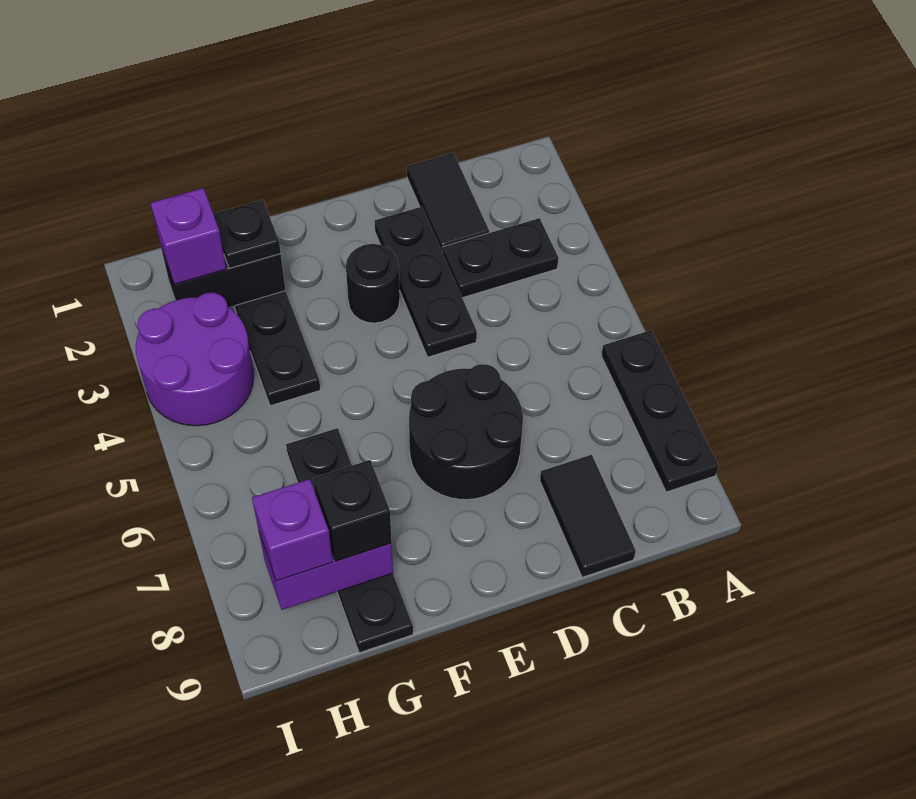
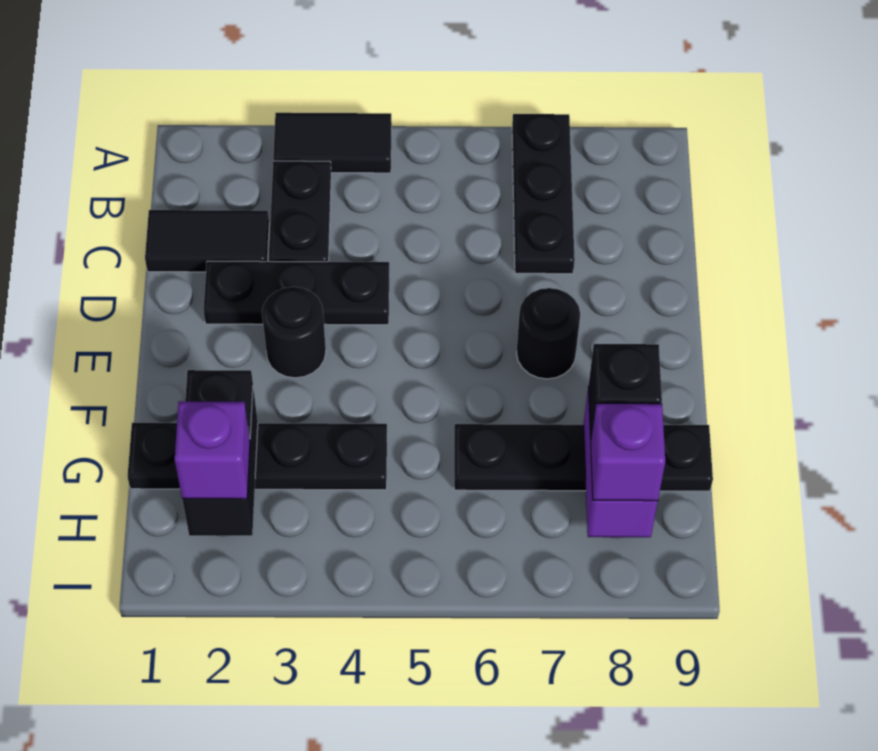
black plate A6:A8 level 1 -> black plate A7:C7 level 1
black tile C8:C9 level 1 -> black tile A3:A4 level 1
black round brick D6:E7 level 1 -> black round brick E7 level 1
purple round brick H3:I4 level 1 -> none

